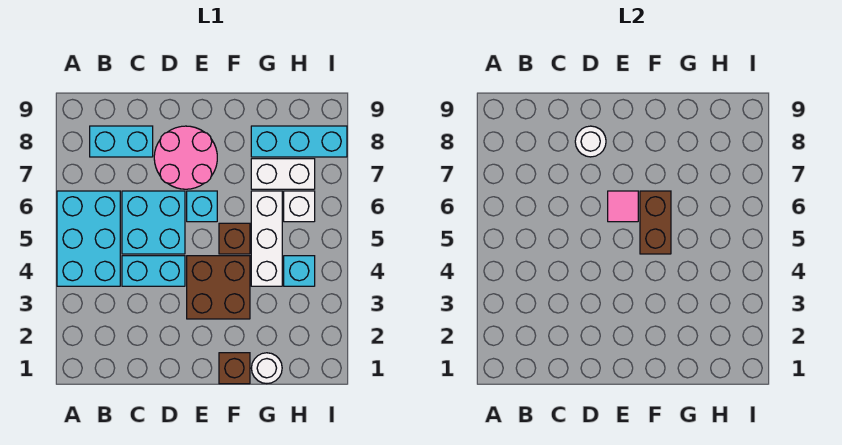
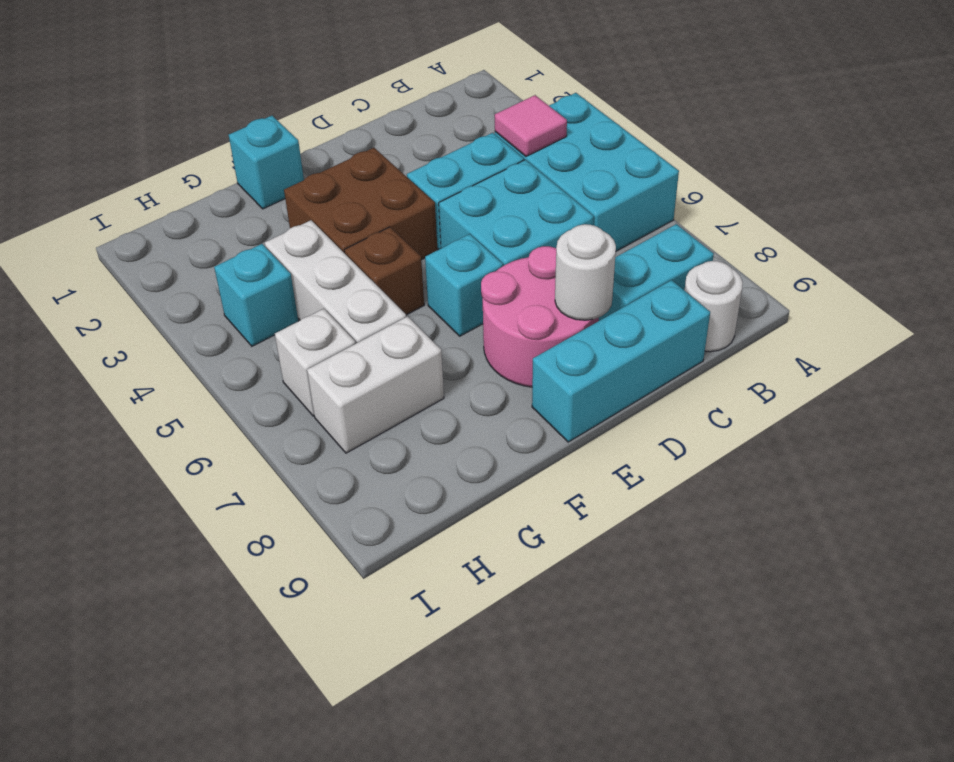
pink tile E6 level 2 -> pink tile B4 level 2
brown brick F1 level 1 -> cyan brick F1 level 1
brown brick F5:F6 level 2 -> none
white round brick G1 level 1 -> white round brick B9 level 1
cyan brick G8:I8 level 1 -> cyan brick C9:E9 level 1

